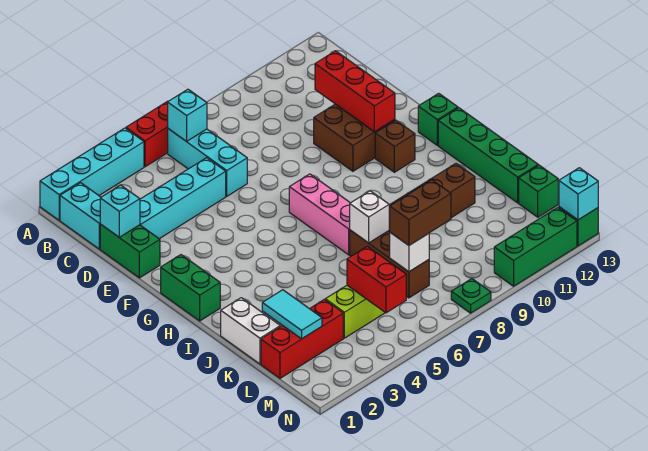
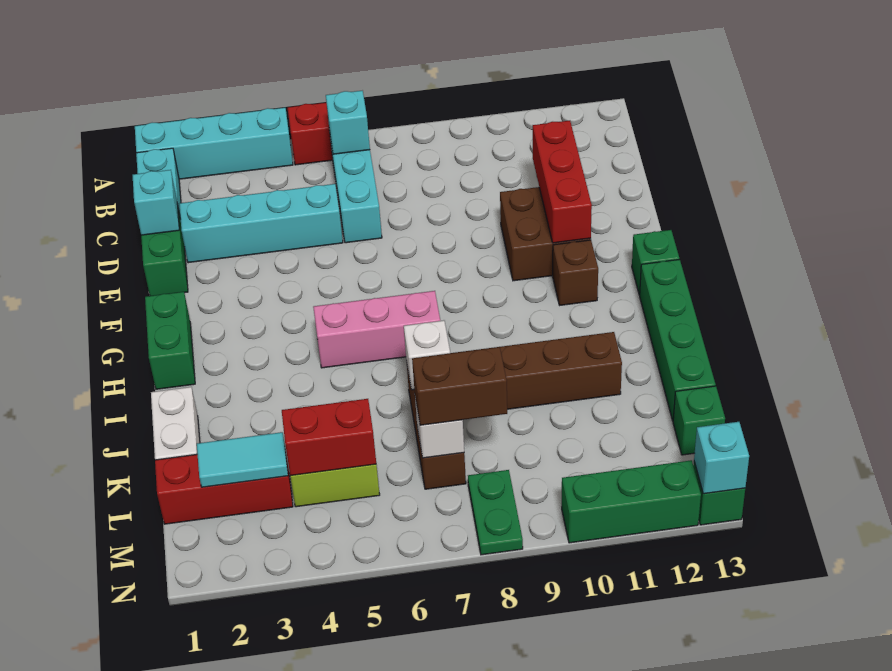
pink brick G7:I7 level 1 -> pink brick H5:H7 level 1
cyan tile K2:L2 level 2 -> cyan tile L2:L3 level 2
red brick L5:M5 level 2 -> red brick L4:L5 level 2
green plate N8 level 1 -> green plate M8:N8 level 1

